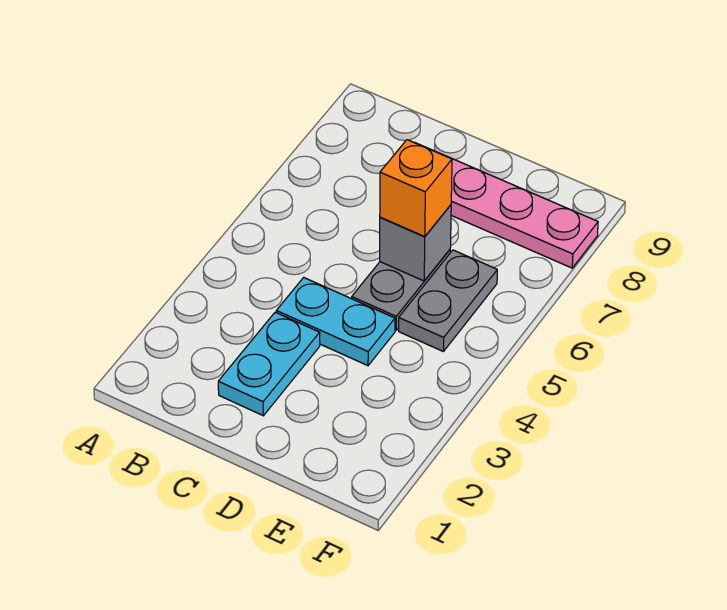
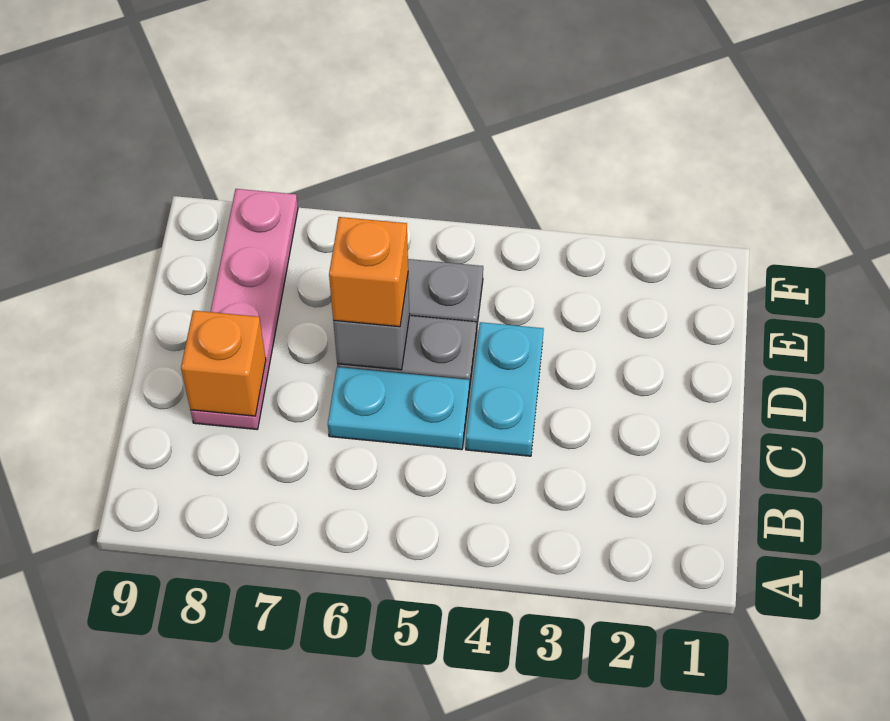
cyan plate C2:C3 level 1 -> cyan plate C5:C6 level 1
none -> orange brick C8 level 2

